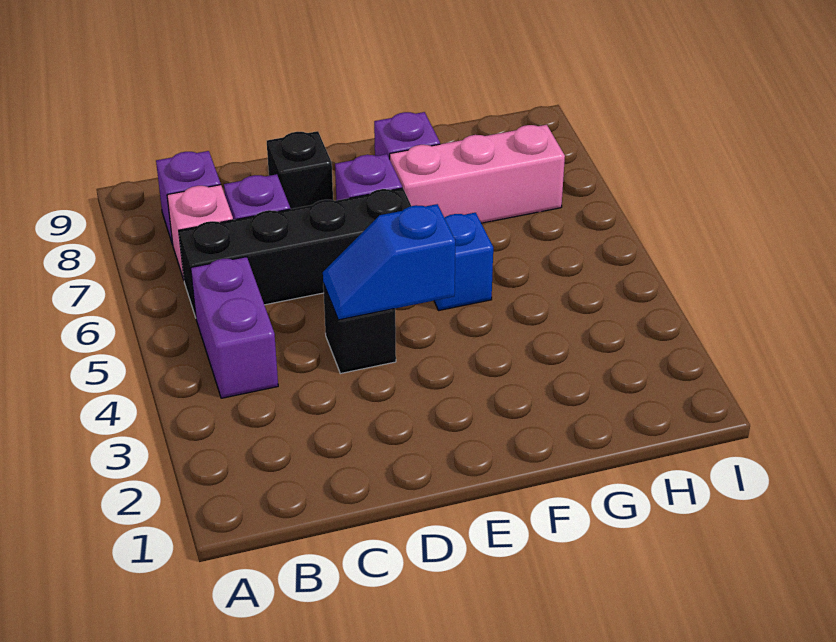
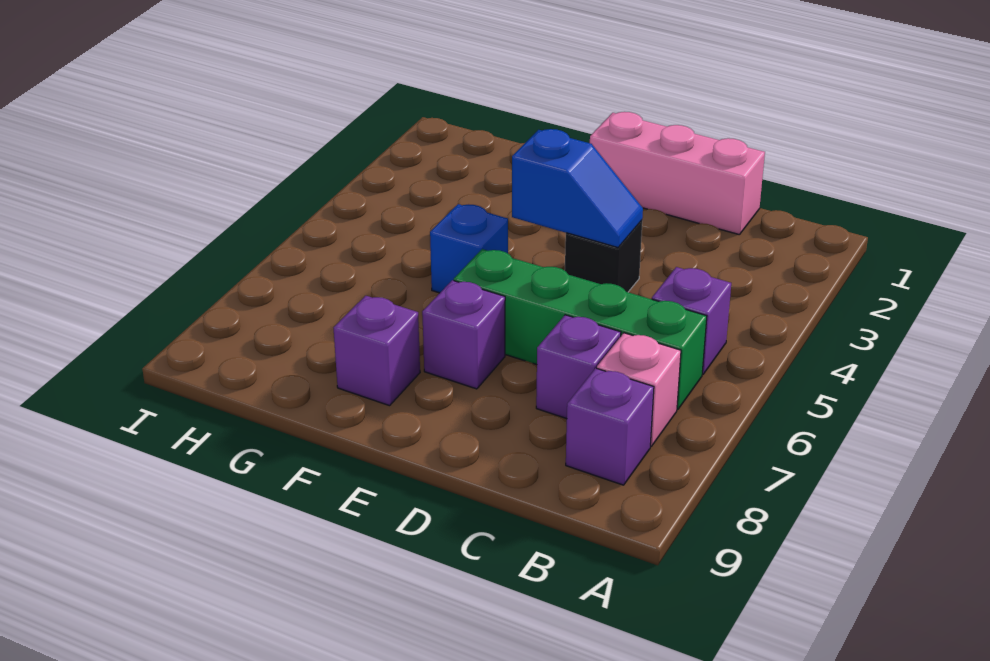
purple brick B4:B5 level 1 -> purple brick B5 level 1
black brick B6:E6 level 1 -> green brick B6:E6 level 1
black brick D8 level 1 -> none
pink brick F7:H7 level 1 -> pink brick C1:E1 level 1

